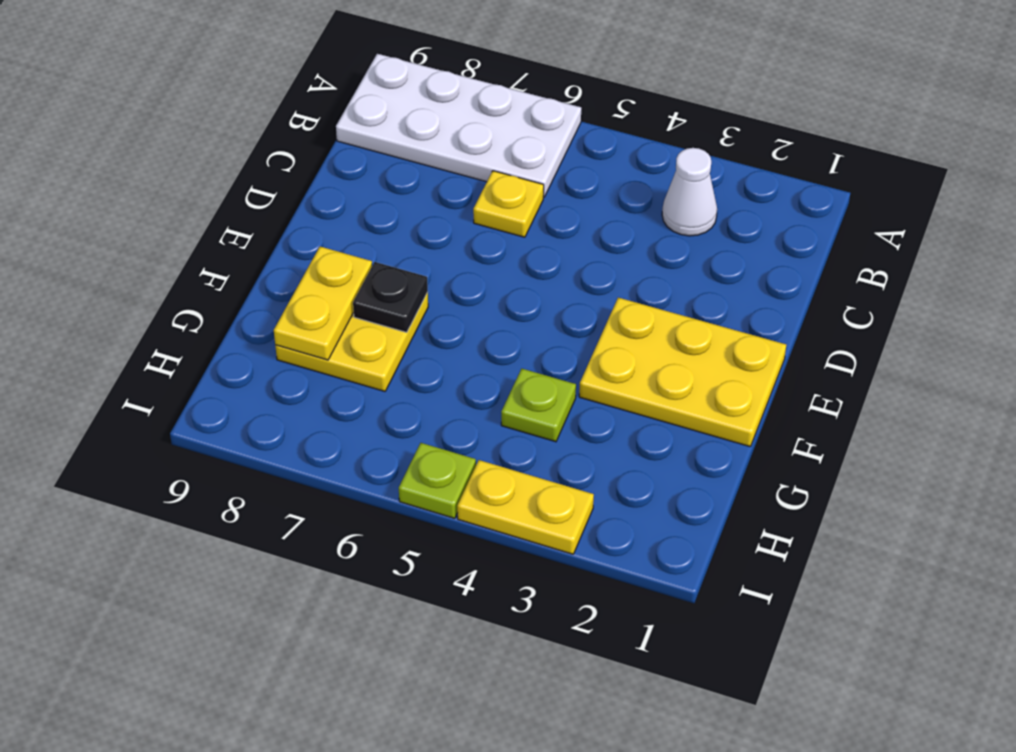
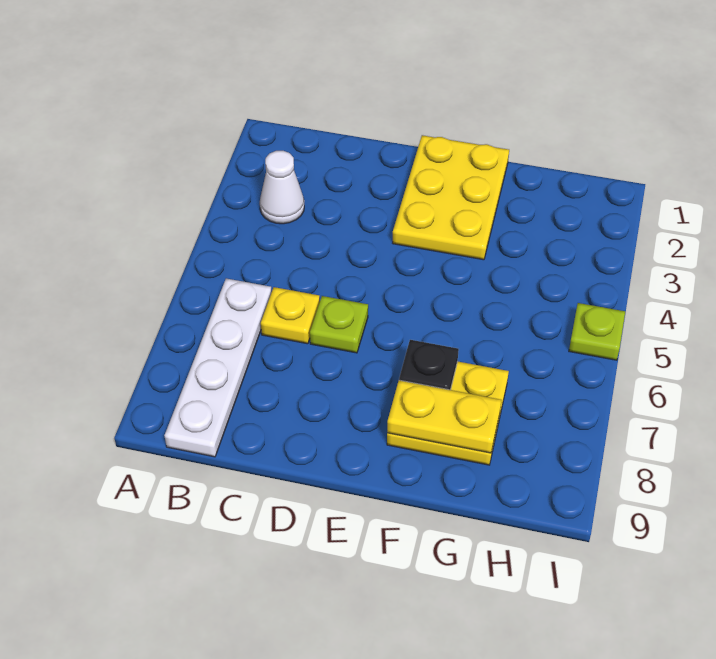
white plate A6:B9 level 1 -> white plate B6:B9 level 1
lime plate G4 level 1 -> lime plate D6 level 1
yellow plate I3:I4 level 1 -> none

